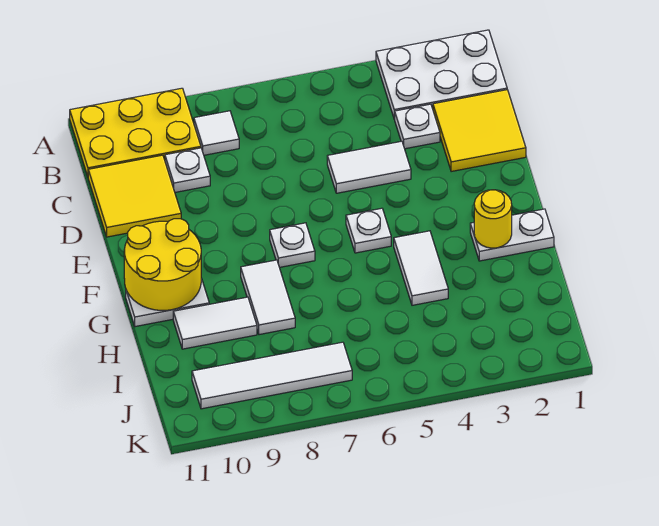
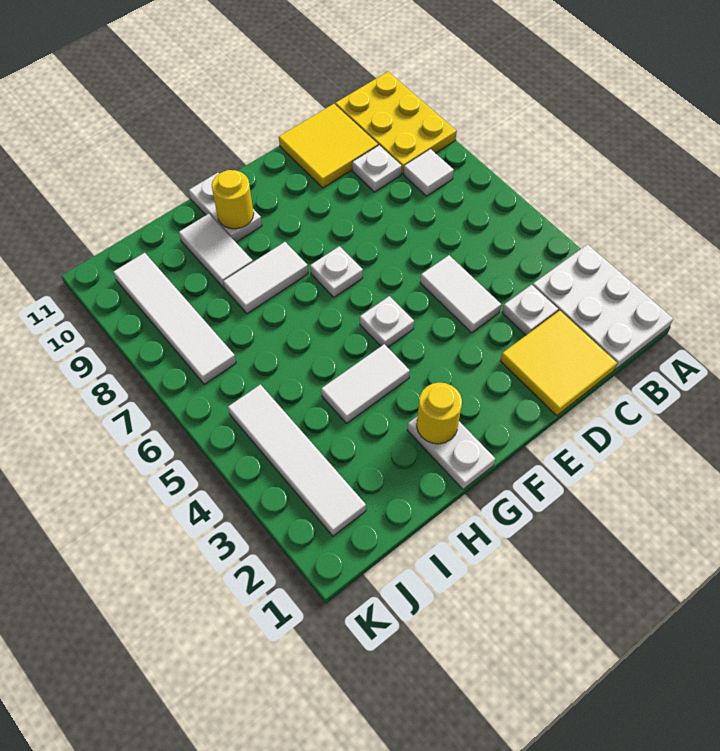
yellow round brick F10:G11 level 2 -> yellow round brick G10 level 2
none -> white tile J2:J5 level 1

